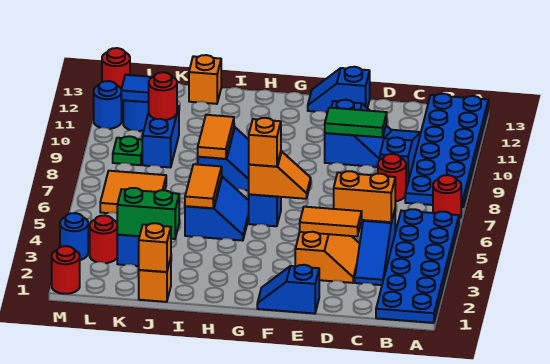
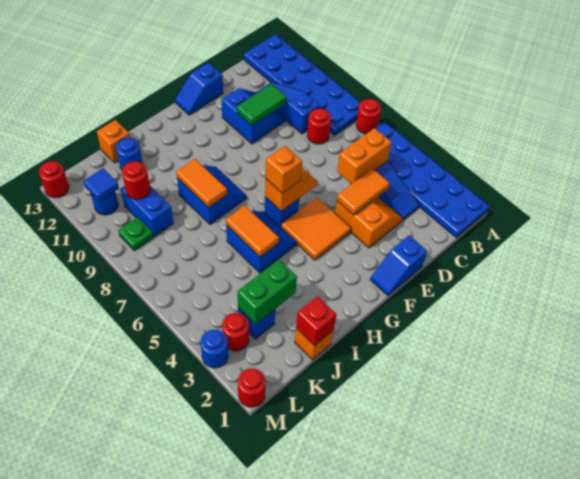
orange brick J1 level 2 -> red brick J1 level 2
orange tile K6:L7 level 1 -> orange tile F4:G5 level 1
blue round brick M11 level 1 -> blue round brick J12 level 1

